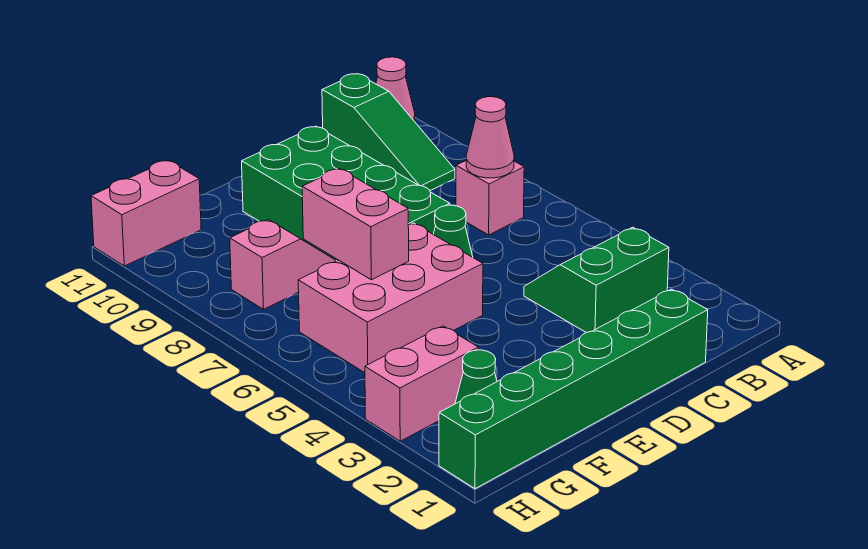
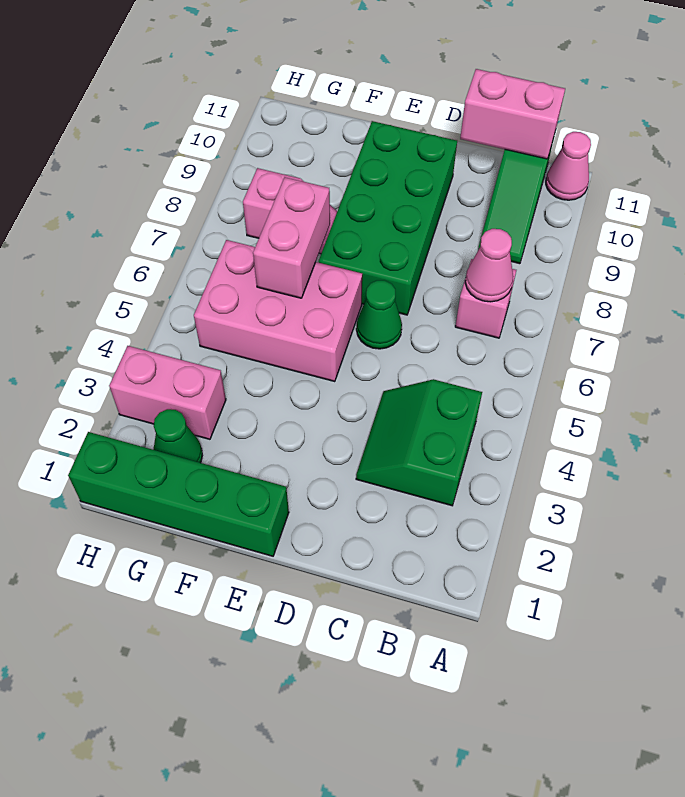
green slope B3:C4 level 1 top 3 -> green slope B3:C4 level 1 top B
green brick C1:H1 level 1 -> green brick E1:H1 level 1
pink brick G11:H11 level 1 -> pink brick B11:C11 level 2

